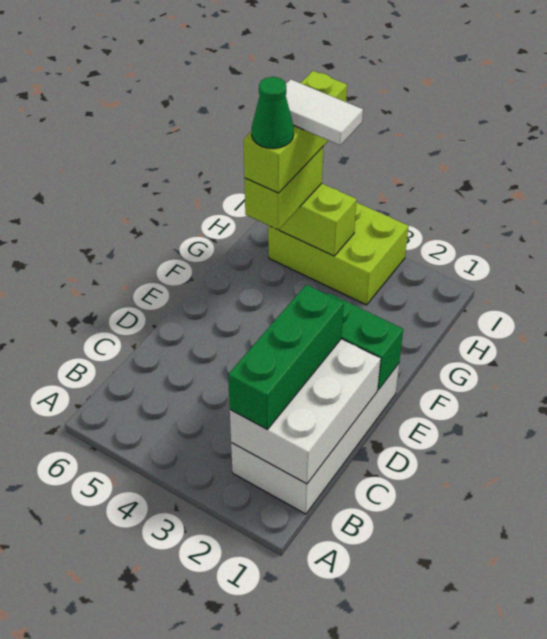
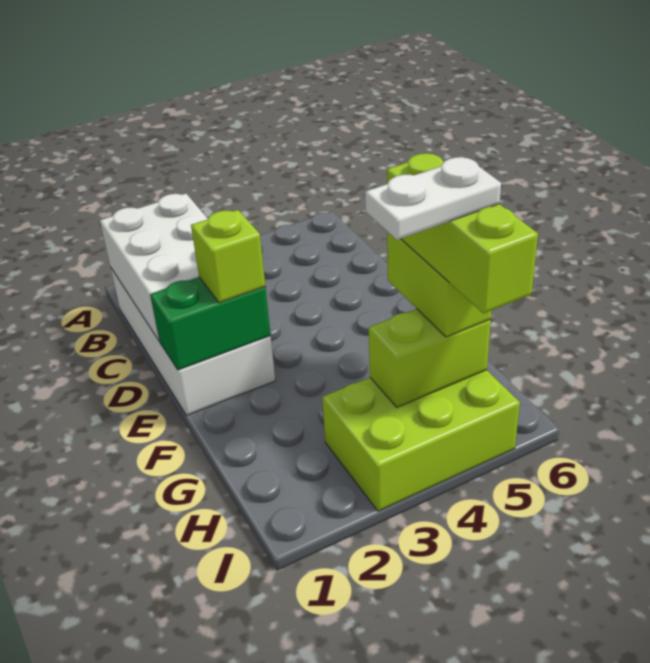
green brick B2:D2 level 3 -> none
none -> lime brick E2 level 3
green cone G5 level 5 -> none
white tile H4:H5 level 5 -> white plate H4:H5 level 5

